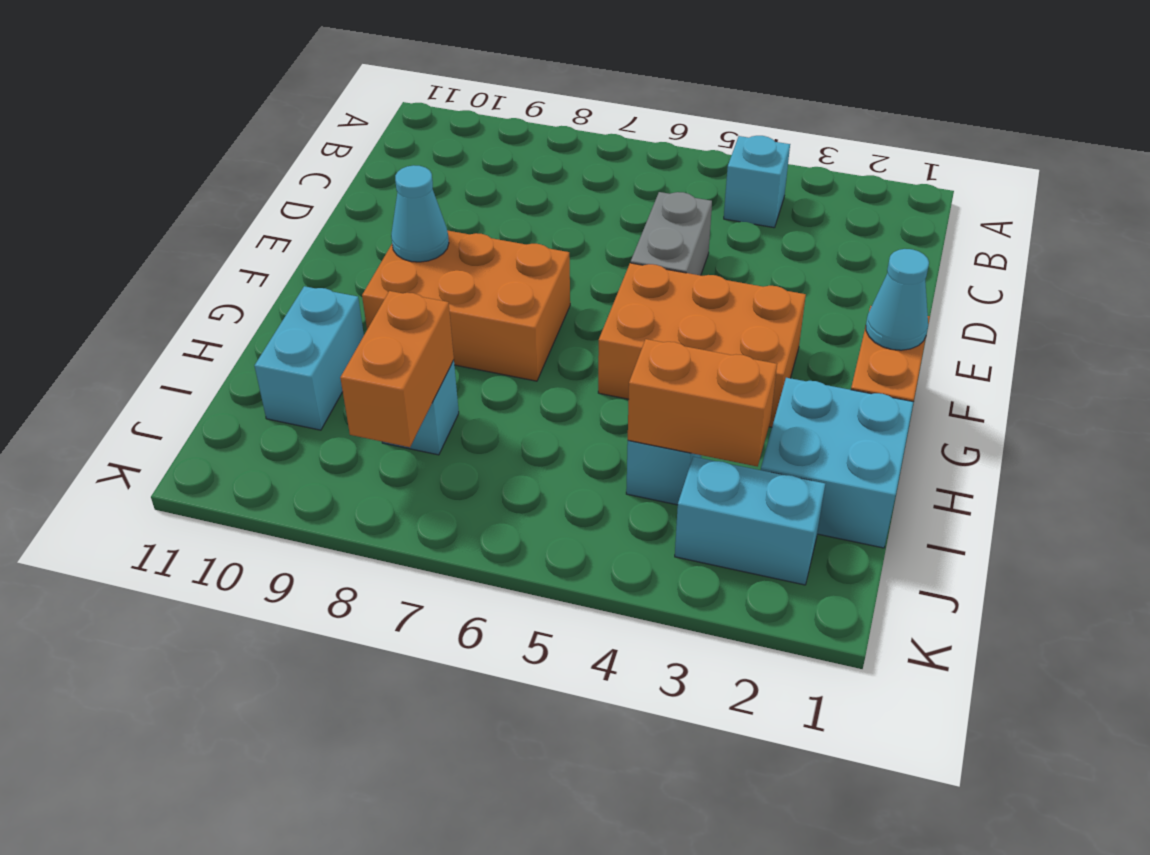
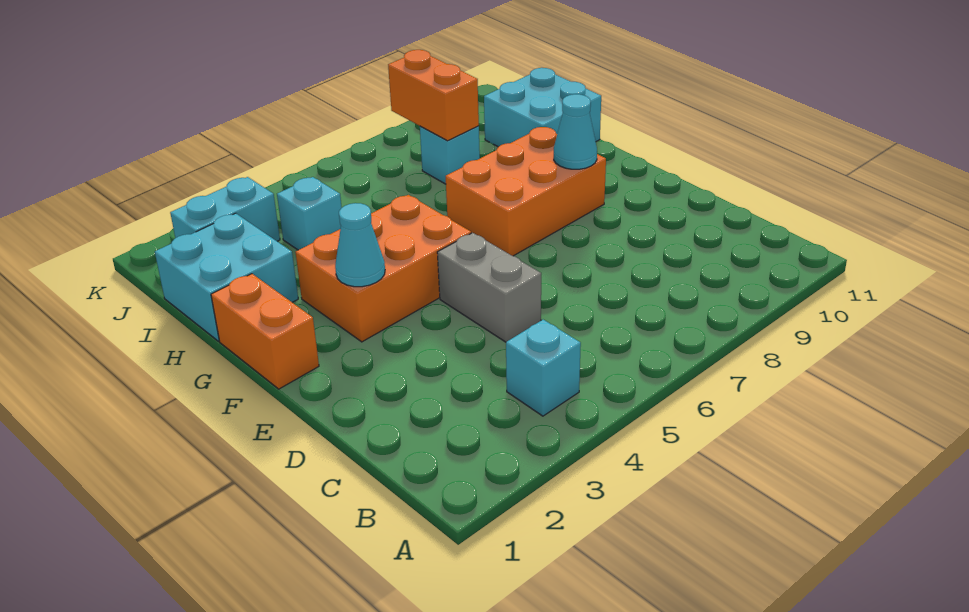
cyan cone F1 level 2 -> cyan cone F3 level 2
cyan brick H10:I10 level 1 -> cyan brick H10:I11 level 1
orange brick I3:I4 level 2 -> none

